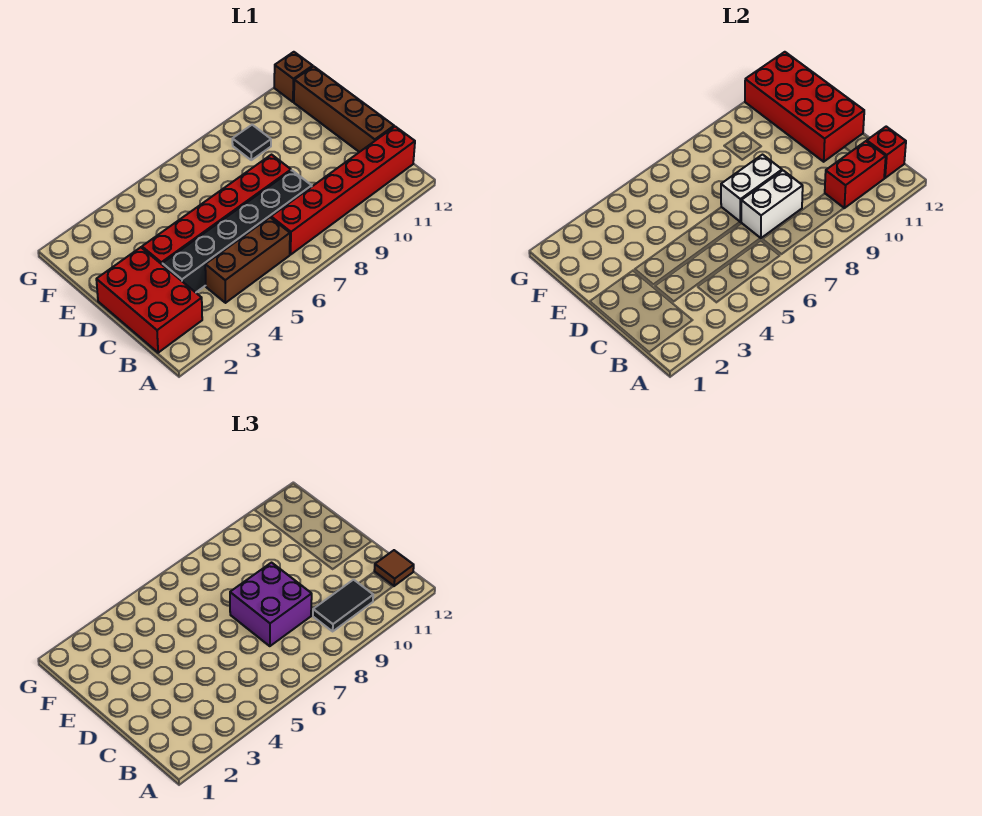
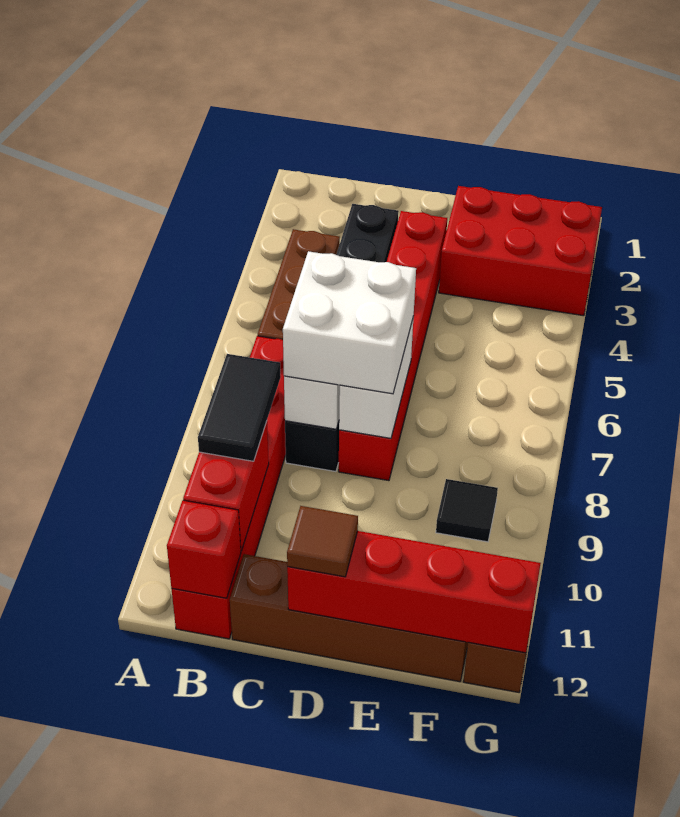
red brick B1:D2 level 1 -> red brick E2:G3 level 1
brown tile B12 level 3 -> brown tile D12 level 3
purple brick C7:D8 level 3 -> white brick C7:D8 level 3
red brick D11:G12 level 2 -> red brick D12:G12 level 2

